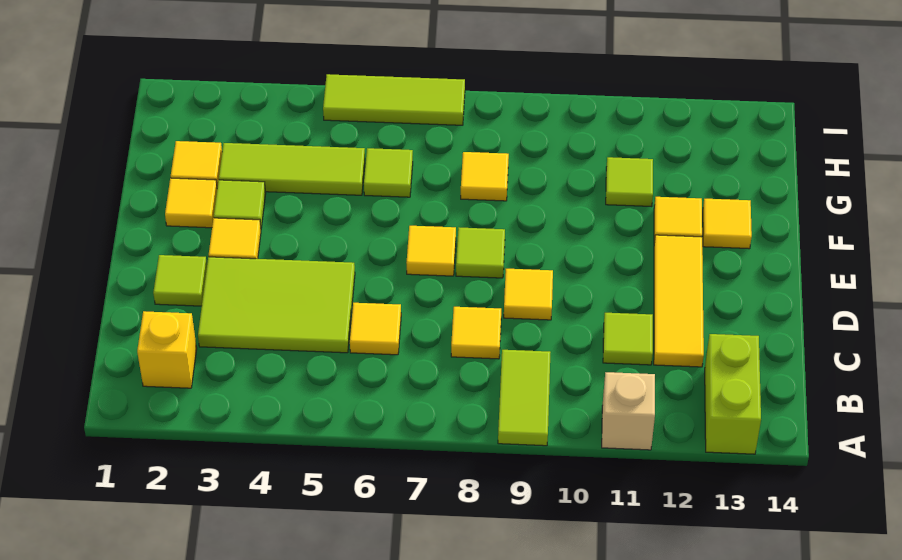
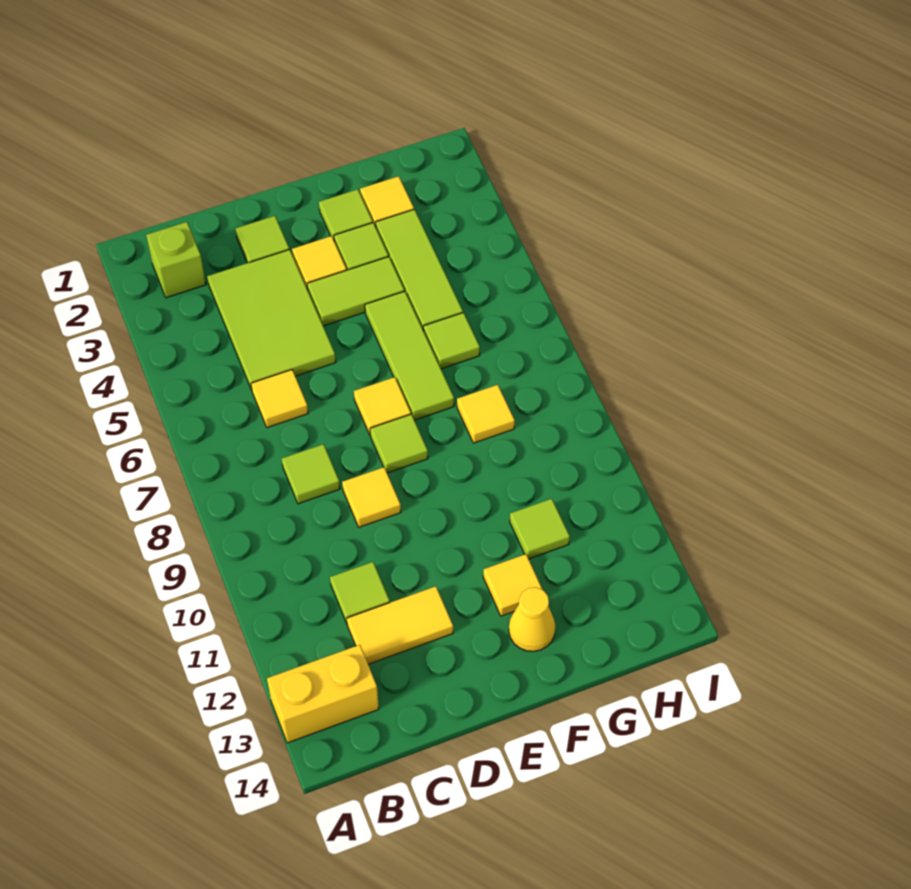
lime tile A9:B9 level 1 -> lime tile E4:F4 level 1
tan brick A11 level 1 -> none
lime brick A13:B13 level 1 -> yellow brick A13:B13 level 1
yellow brick B2 level 1 -> lime brick B2 level 1
yellow tile C8 level 1 -> lime tile C8 level 1
yellow tile C12:E12 level 1 -> yellow tile C12:D12 level 1
yellow tile F2 level 1 -> lime tile F2 level 1
yellow tile F13 level 1 -> yellow cone F13 level 1
lime tile I5:I7 level 1 -> lime tile F5:F7 level 1

